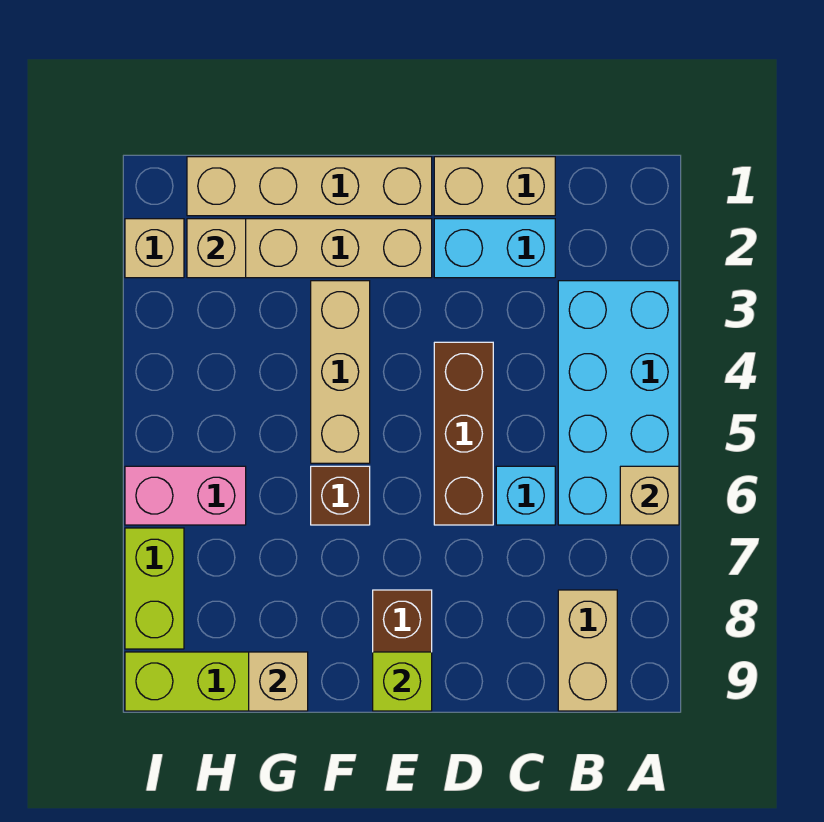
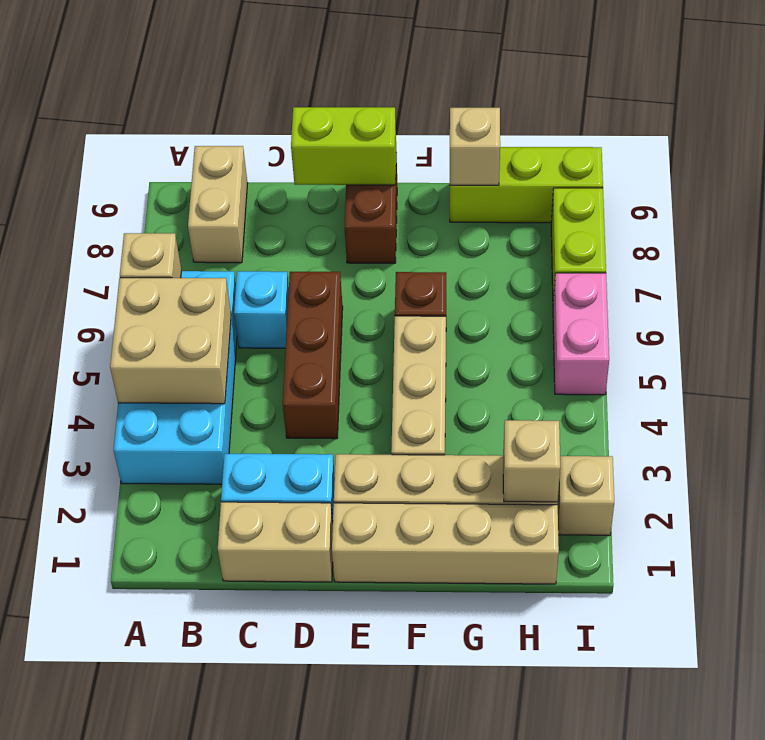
none -> tan brick A4:B5 level 2
lime brick E9 level 2 -> lime brick D9:E9 level 2
pink brick H6:I6 level 1 -> pink brick I5:I6 level 1

